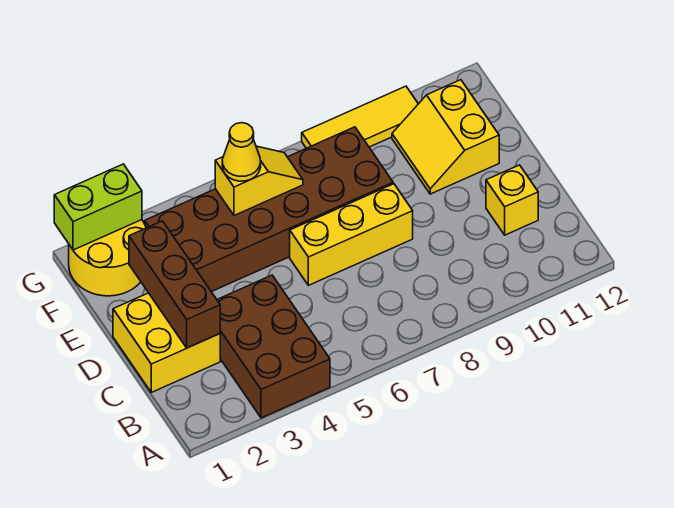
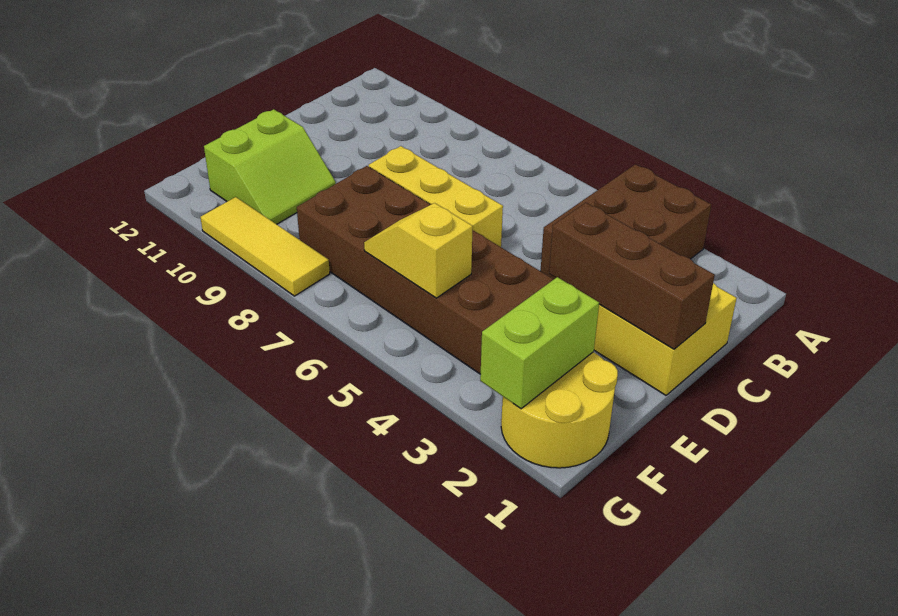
brown brick C2:E2 level 2 -> brown brick D1:D3 level 2
yellow brick C11 level 1 -> none
yellow slope E10:F11 level 1 top 11 -> lime slope E10:F11 level 1 top 11
yellow cone F5 level 3 -> none
lime brick G1:G2 level 2 -> lime brick F2:G2 level 2

